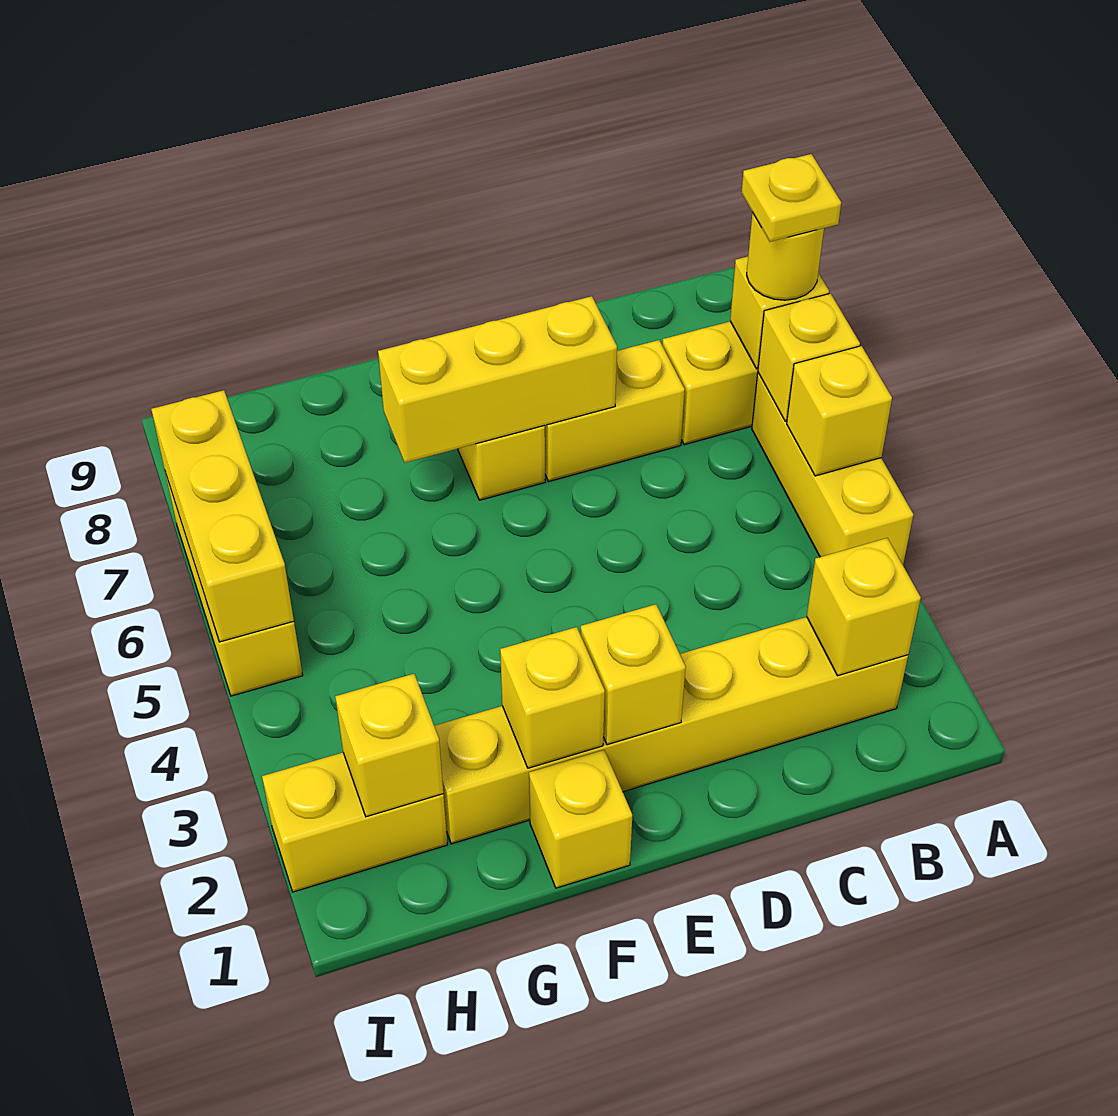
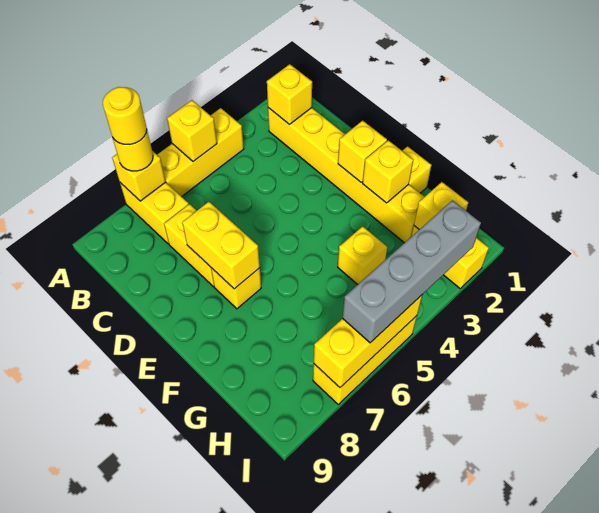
yellow brick A6 level 2 -> yellow brick G4 level 1
yellow plate A7 level 4 -> yellow round brick A7 level 4
yellow brick D7:F7 level 2 -> yellow brick D7:E7 level 2
none -> grey brick I3:I6 level 3

